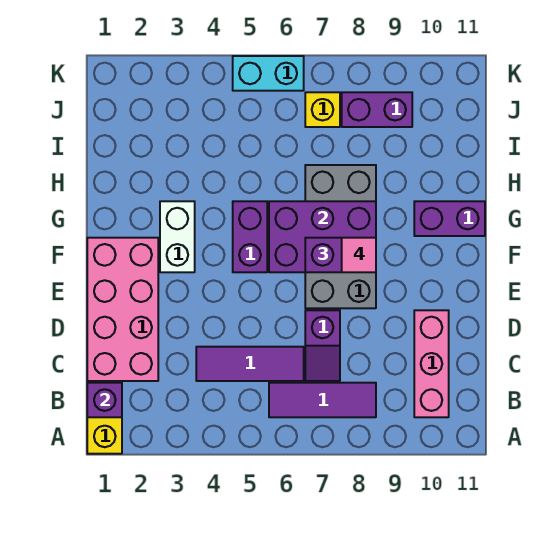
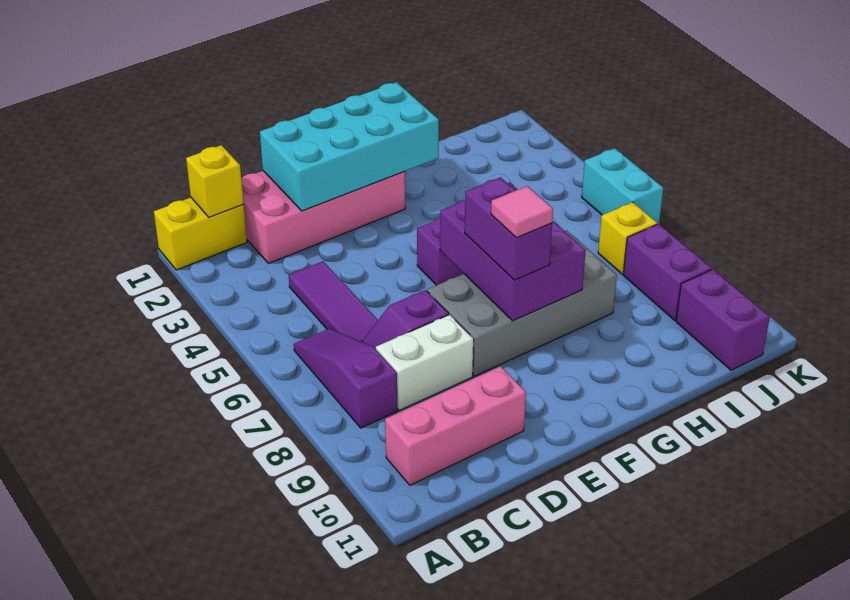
purple brick B1 level 2 -> yellow brick B1 level 2
purple tile B6:B8 level 1 -> purple slope B6:B8 level 1 top 8
none -> cyan brick D1:G2 level 2
white brick F3:G3 level 1 -> white brick C8:D8 level 1
purple brick G10:G11 level 1 -> purple brick J10:J11 level 1

